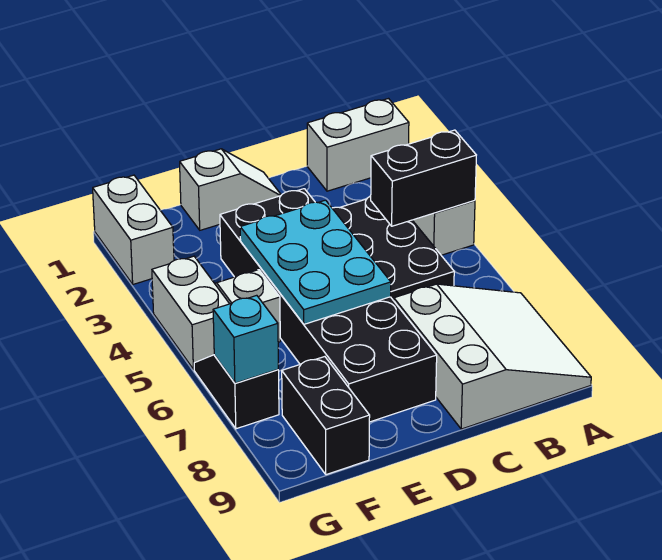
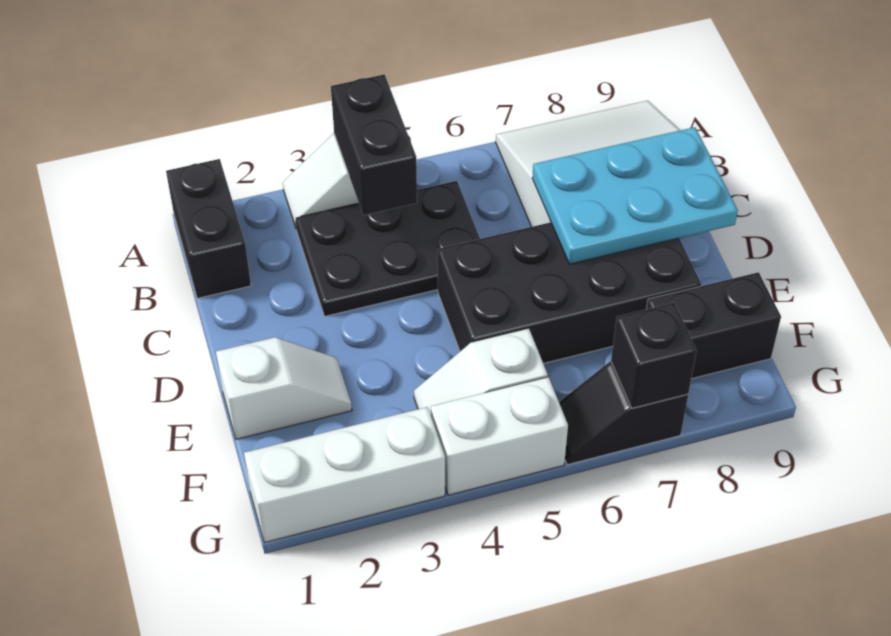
white brick A1:B1 level 1 -> black brick A1:B1 level 1
white slope D1:E1 level 1 top E -> white slope E1:E2 level 1 top 1
black brick D3:E8 level 1 -> black brick D5:E8 level 1
cyan plate D4:E6 level 2 -> cyan plate C7:D9 level 2
white brick G1:G2 level 1 -> white brick G1:G3 level 1
cyan brick G7 level 2 -> black brick G7 level 2

